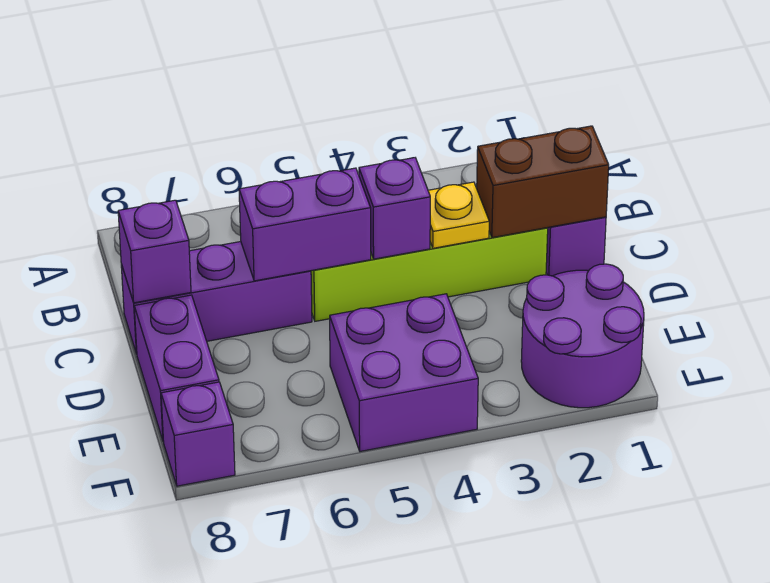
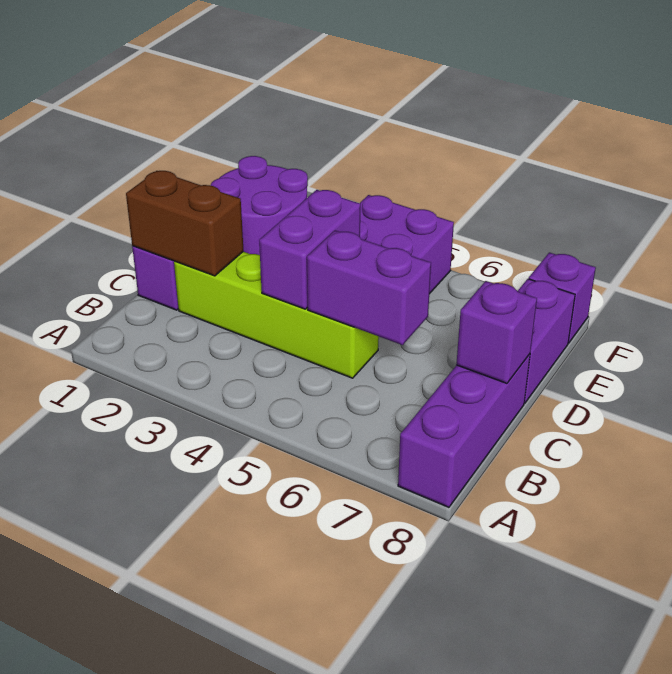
yellow plate C3 level 2 -> none
purple brick C4 level 2 -> purple brick C4:D4 level 2
purple brick C6:C8 level 1 -> purple brick A8:C8 level 1

